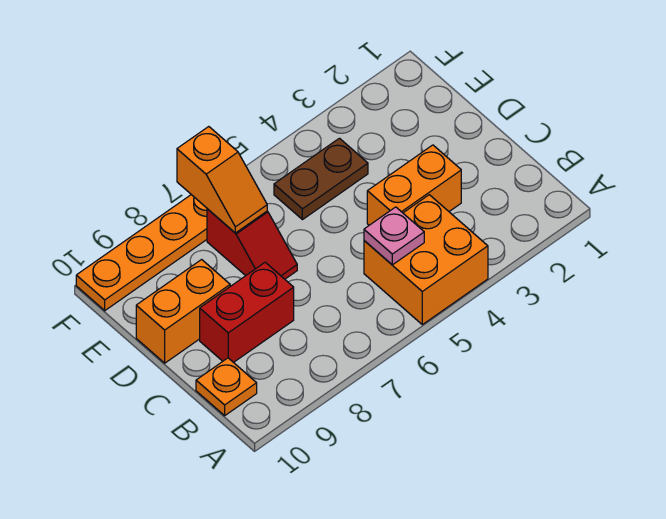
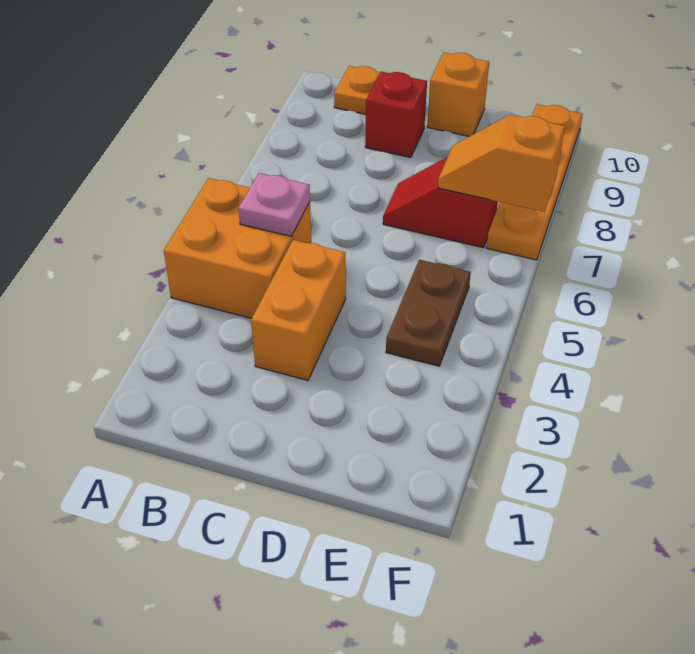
red brick C8:C9 level 1 -> red brick C9 level 1
orange brick D9:D10 level 1 -> orange brick D10 level 1

